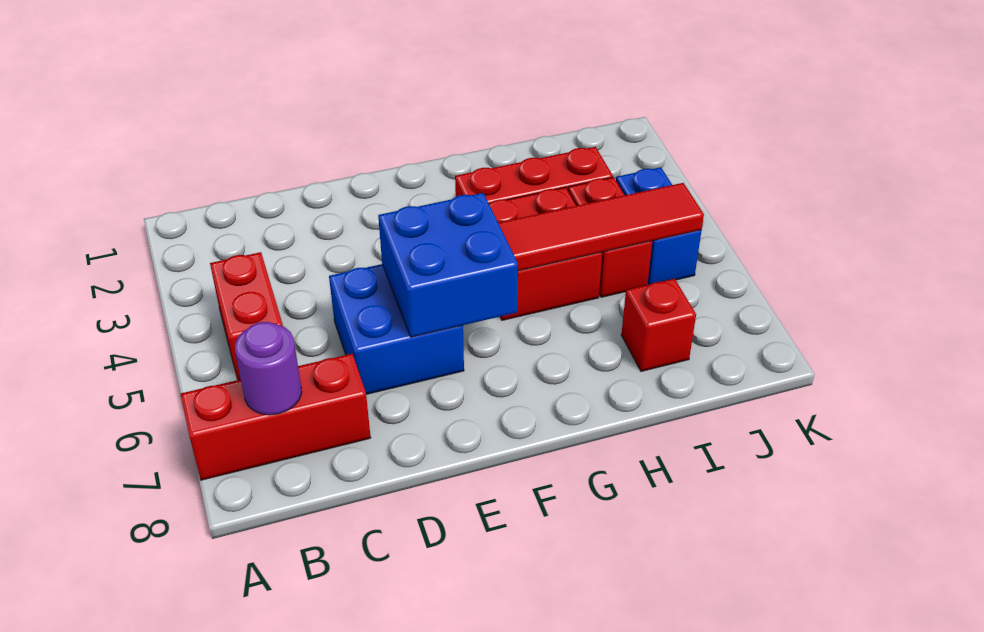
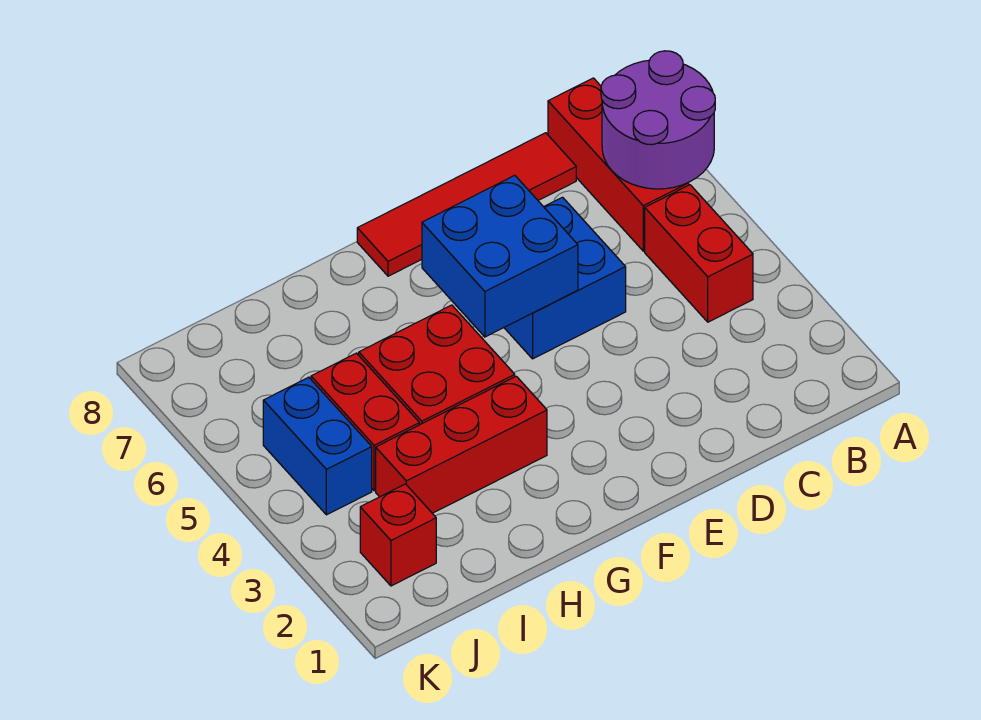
red brick A7:C7 level 1 -> red brick B6:B8 level 1
purple round brick B7 level 2 -> purple round brick A6:B7 level 2
red tile G5:J5 level 2 -> red tile C8:F8 level 1
red brick I7 level 1 -> red brick J2 level 1

